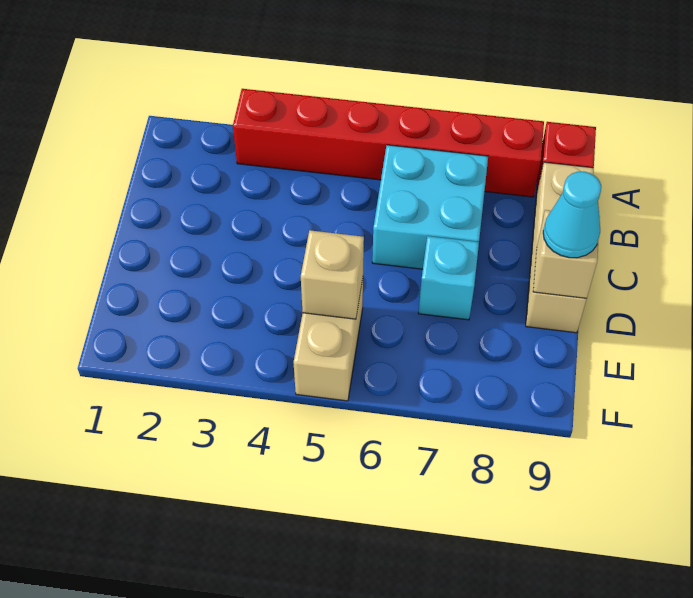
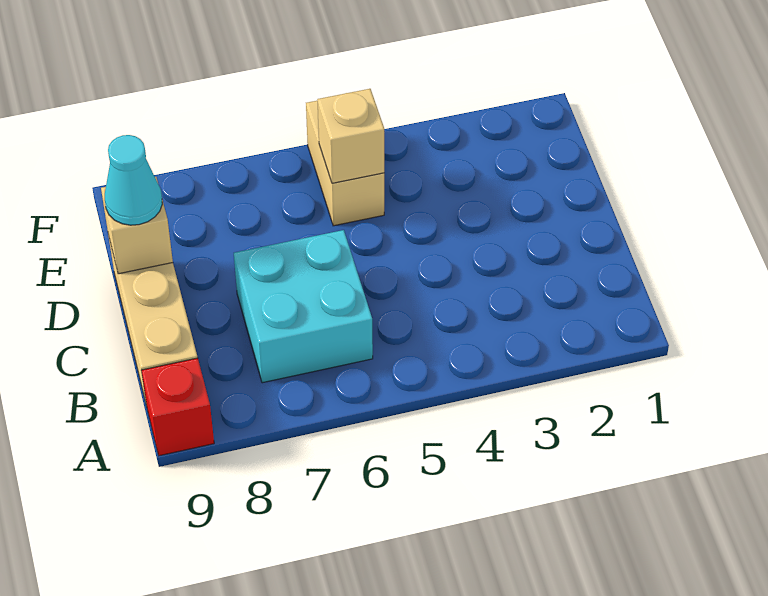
red brick A3:A8 level 1 -> none
cyan brick D7 level 1 -> none

